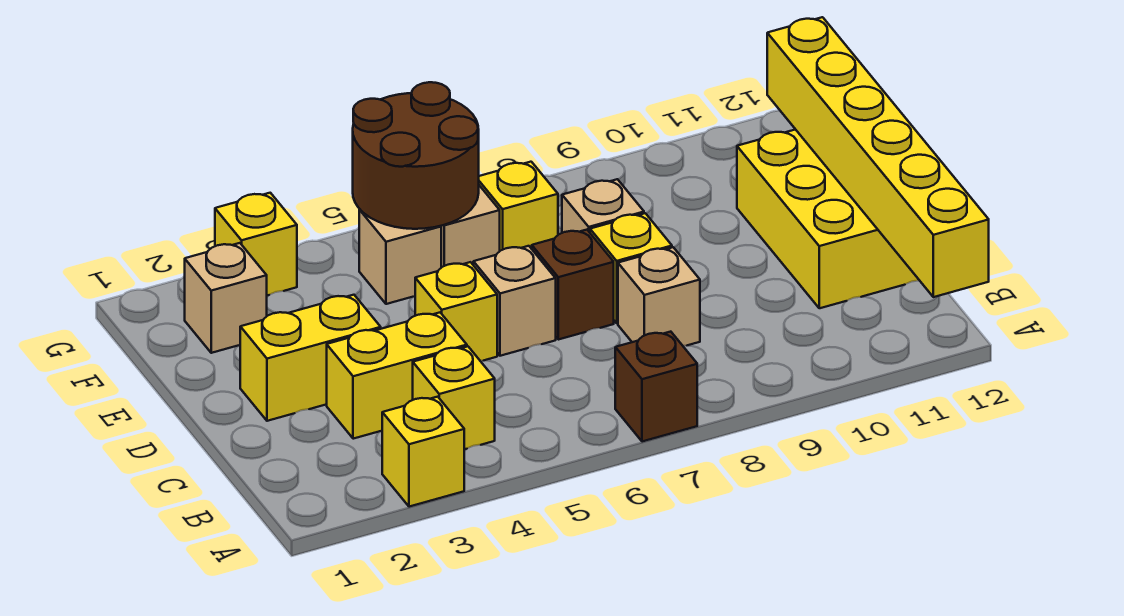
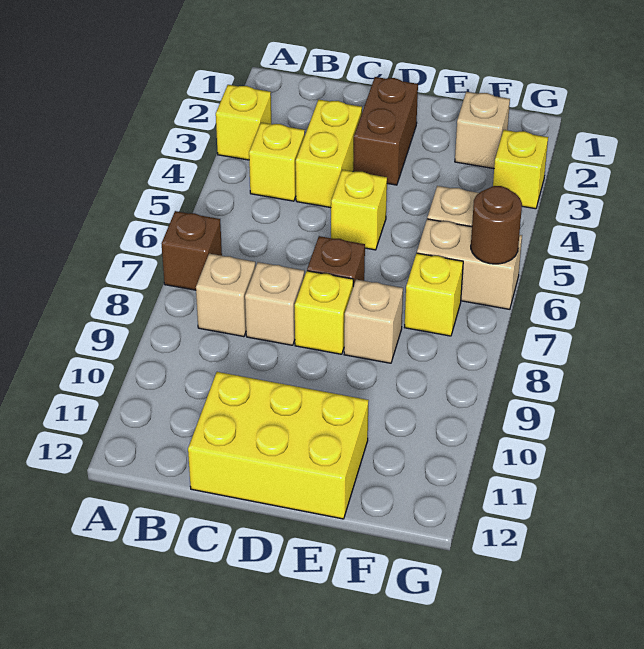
yellow brick A12:F12 level 2 -> none
yellow brick D2:D3 level 1 -> brown brick D2:D3 level 1
tan brick D6 level 1 -> tan brick B8 level 1
brown round brick F5:G6 level 2 -> brown round brick G6 level 2

